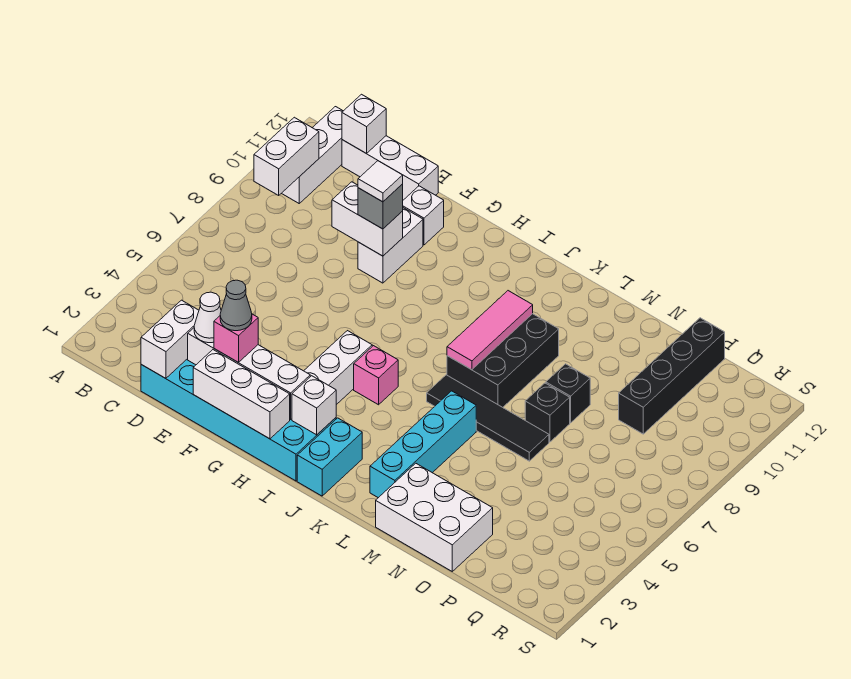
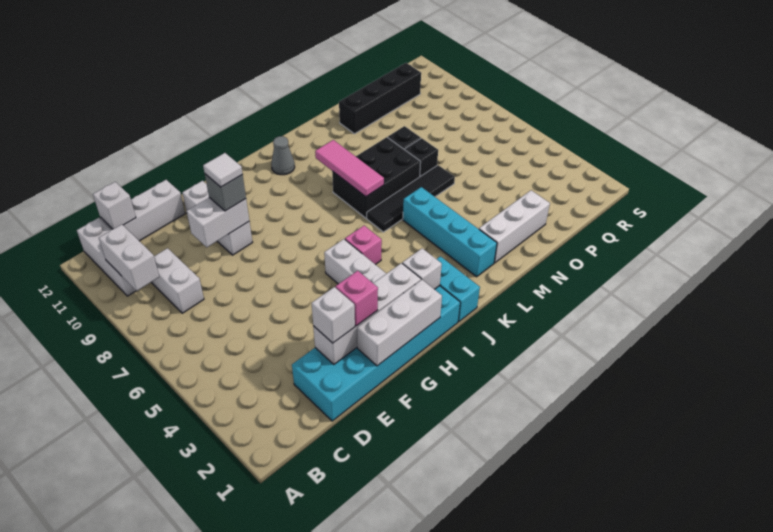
white brick D1:D2 level 2 -> white brick C8:C9 level 1
white cone E2 level 3 -> white brick E2 level 3
grey cone F2 level 4 -> grey cone J11 level 1
black brick K7:L9 level 1 -> black brick K7:M8 level 1
white brick M1:O2 level 1 -> white brick M2:O2 level 1
black brick P9:P12 level 1 -> black brick N11:Q11 level 1

